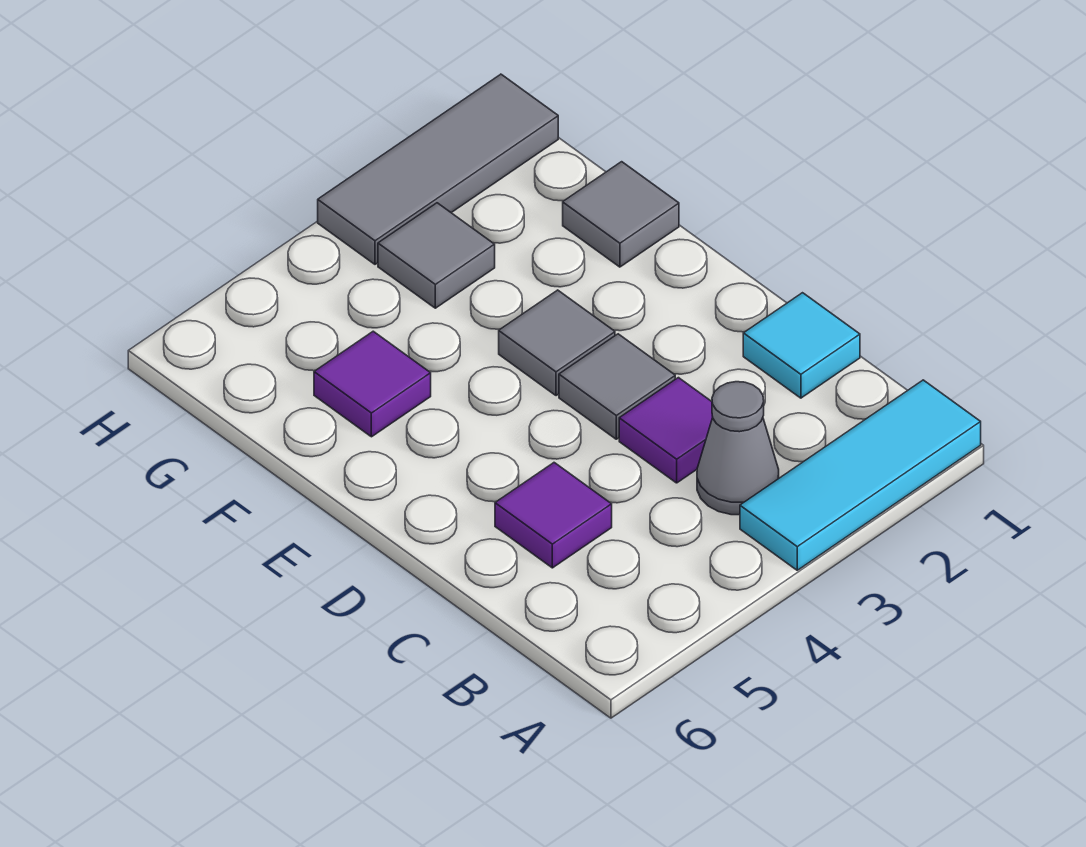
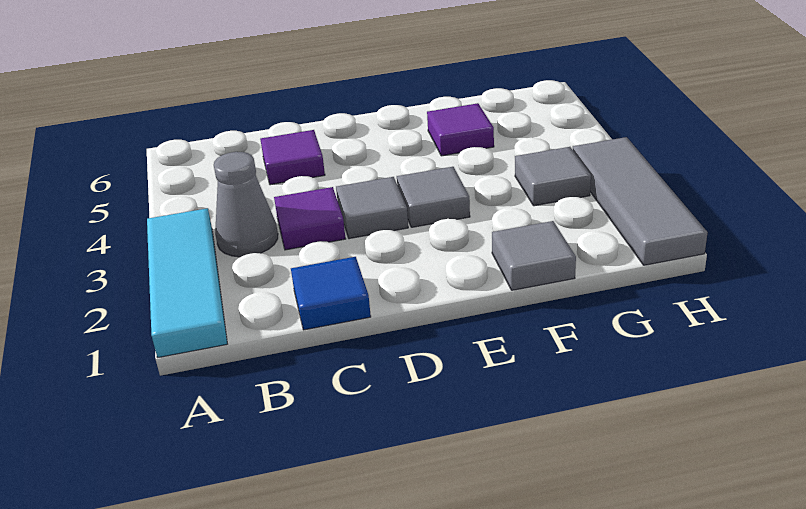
cyan tile C1 level 1 -> blue tile C1 level 1

